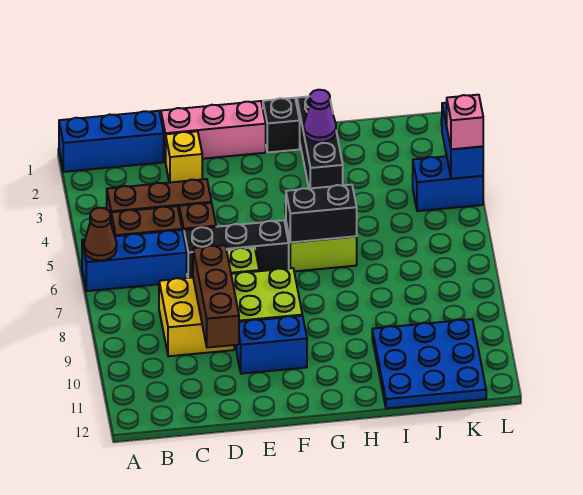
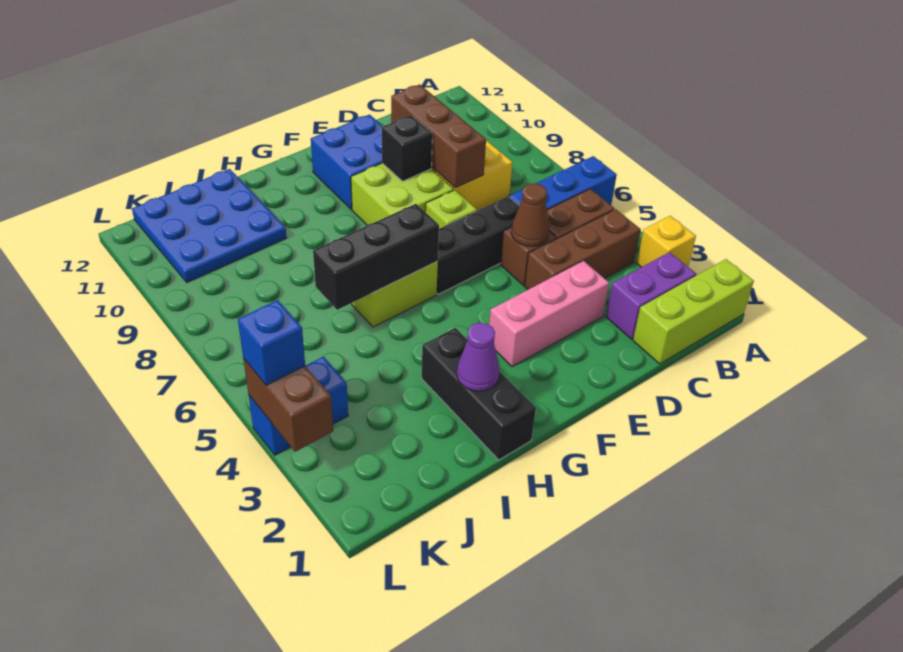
blue brick A1:C1 level 1 -> lime brick A1:C1 level 1
brown cone A6 level 2 -> brown cone D5 level 2
none -> purple brick B2:C2 level 1
pink brick D1:F1 level 1 -> pink brick D3:F3 level 1
yellow brick D2 level 1 -> yellow brick A3 level 1
blue brick E10:F10 level 1 -> blue brick E10:F11 level 1
black brick G1 level 1 -> black brick E9 level 2
black brick G6:H6 level 2 -> black brick G6:I6 level 2
blue brick L3:L4 level 2 -> brown brick L3:L4 level 2
pink brick L4 level 3 -> blue brick L4 level 3

